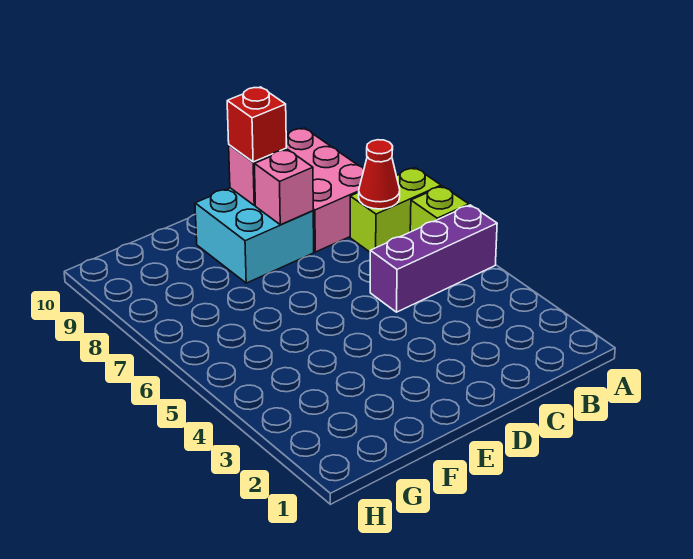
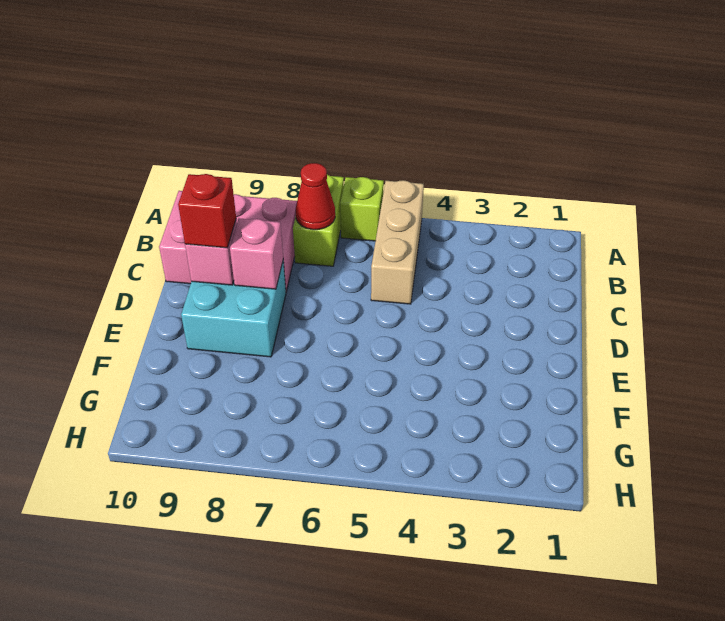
purple brick A5:C5 level 1 -> tan brick A5:C5 level 1

